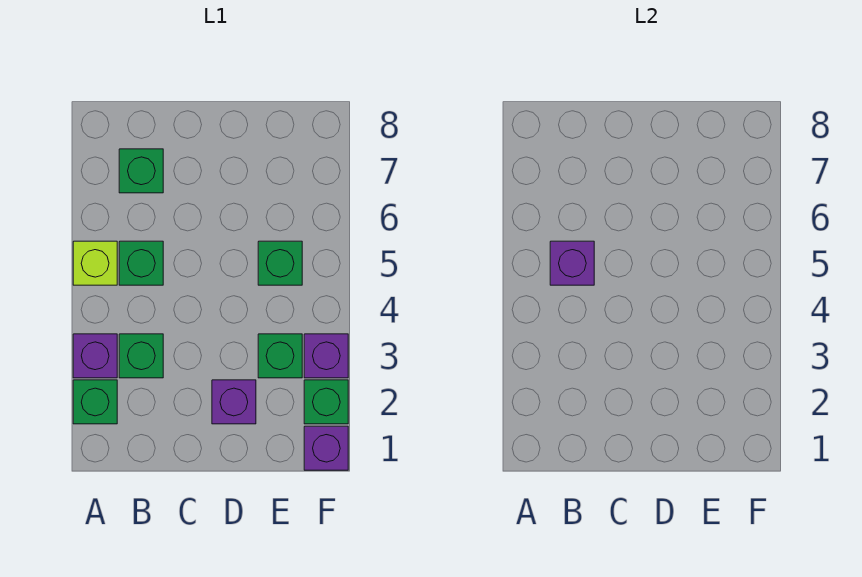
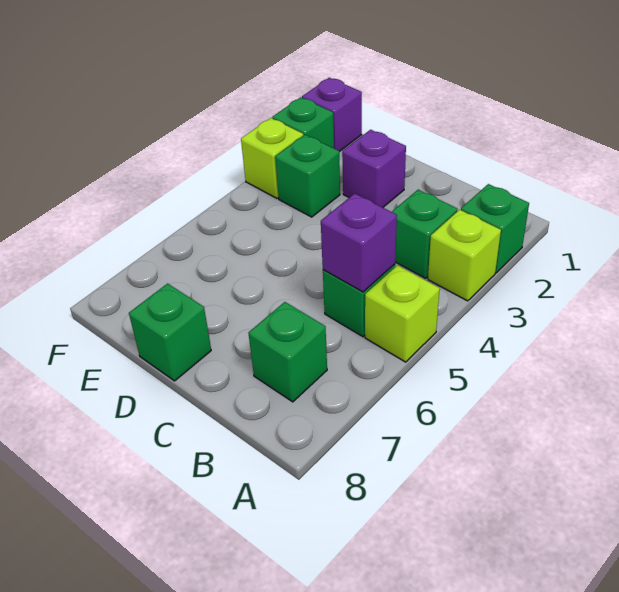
purple brick A3 level 1 -> lime brick A3 level 1
green brick E5 level 1 -> green brick D8 level 1
purple brick F3 level 1 -> lime brick F3 level 1

